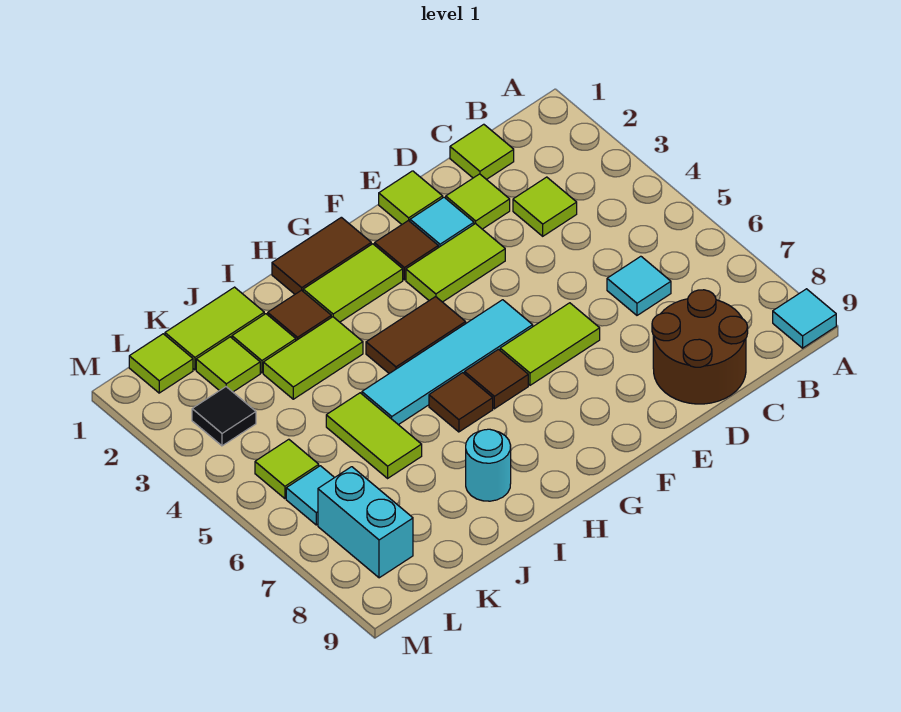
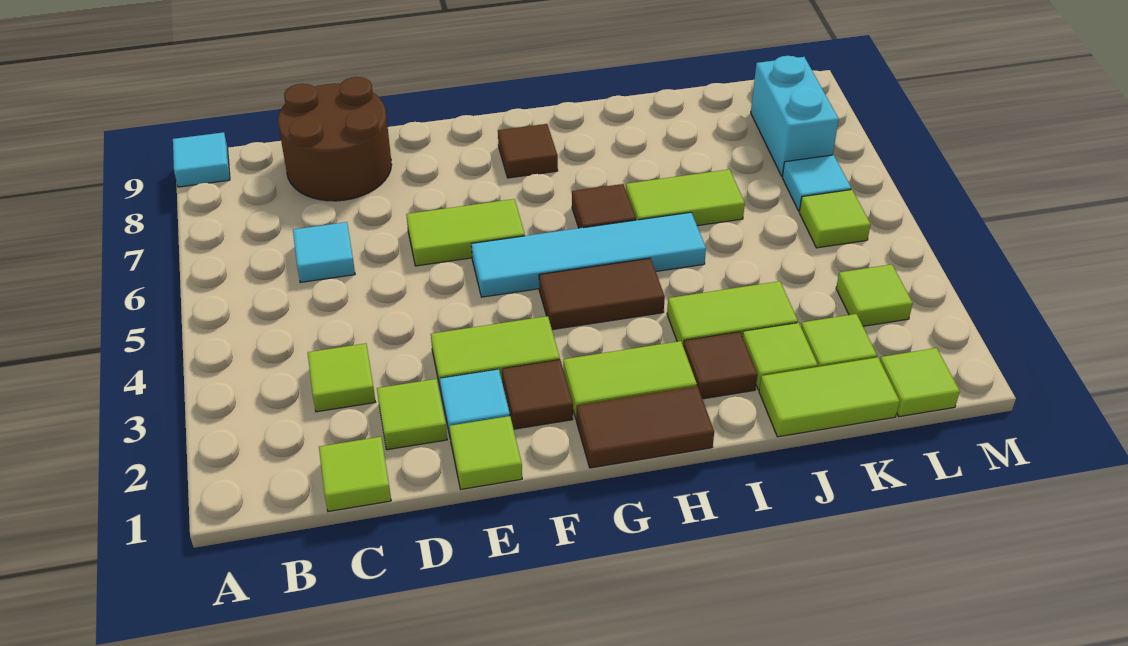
brown tile G6 level 1 -> brown tile G8 level 1
cyan round brick I8 level 1 -> none
lime tile J5:J6 level 1 -> lime tile I6:J6 level 1
black tile L3 level 1 -> lime tile L3 level 1

